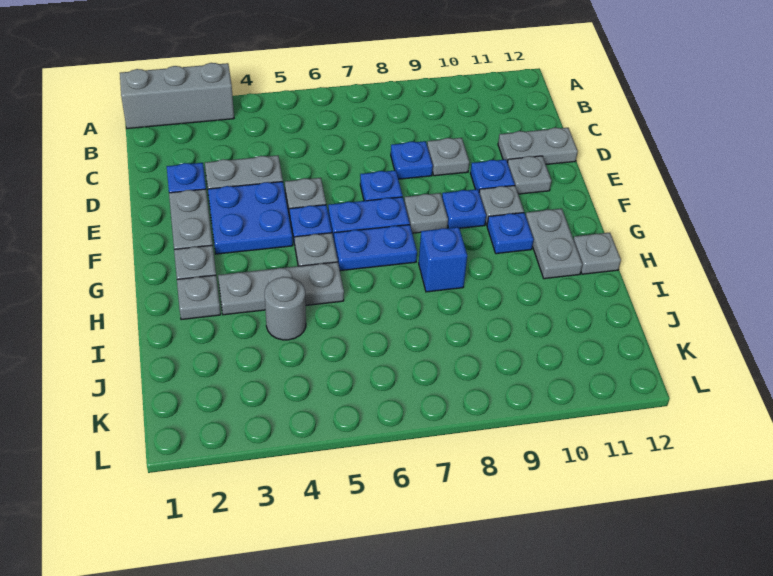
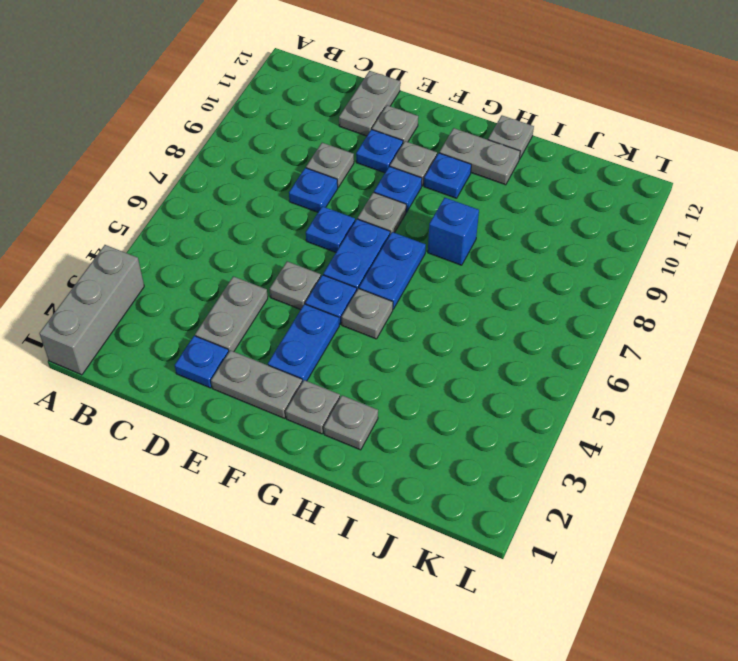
blue plate E3:F4 level 1 -> blue plate F3:F4 level 1
grey plate H3:H5 level 1 -> none
grey round brick I4 level 1 -> none

